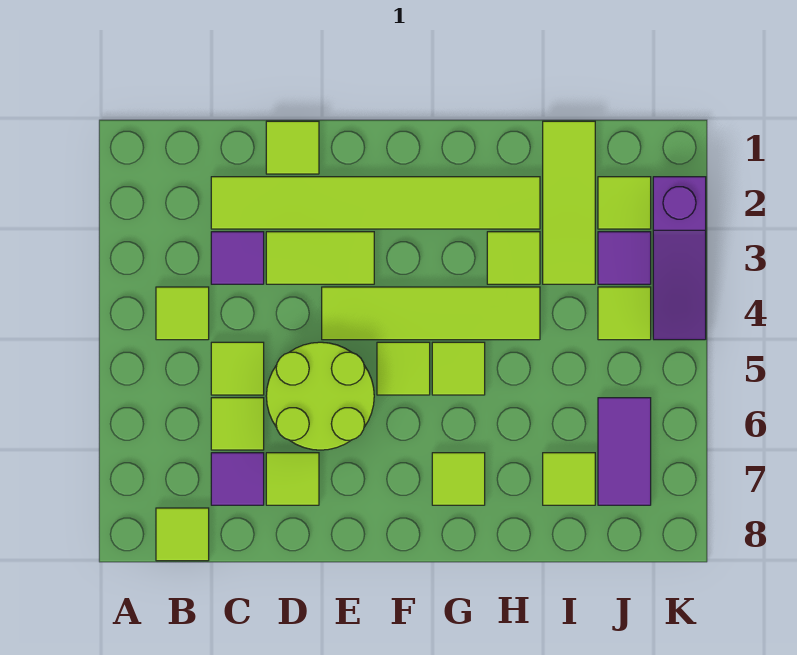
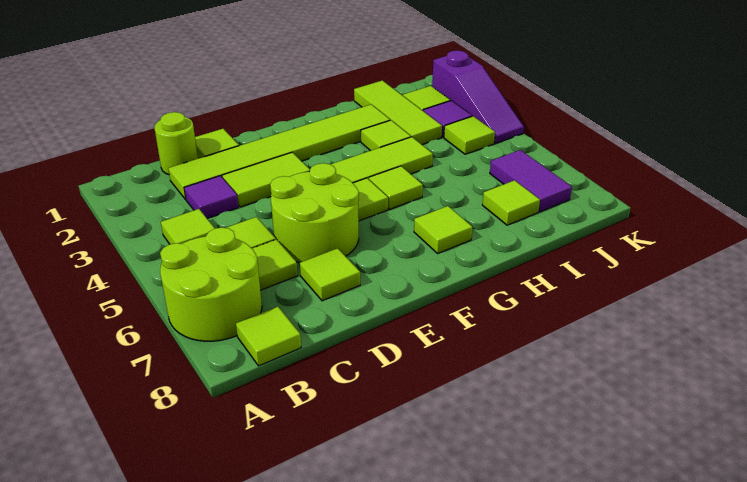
none -> lime round brick A6:B7 level 1
none -> lime round brick C1 level 1
purple tile C7 level 1 -> none

